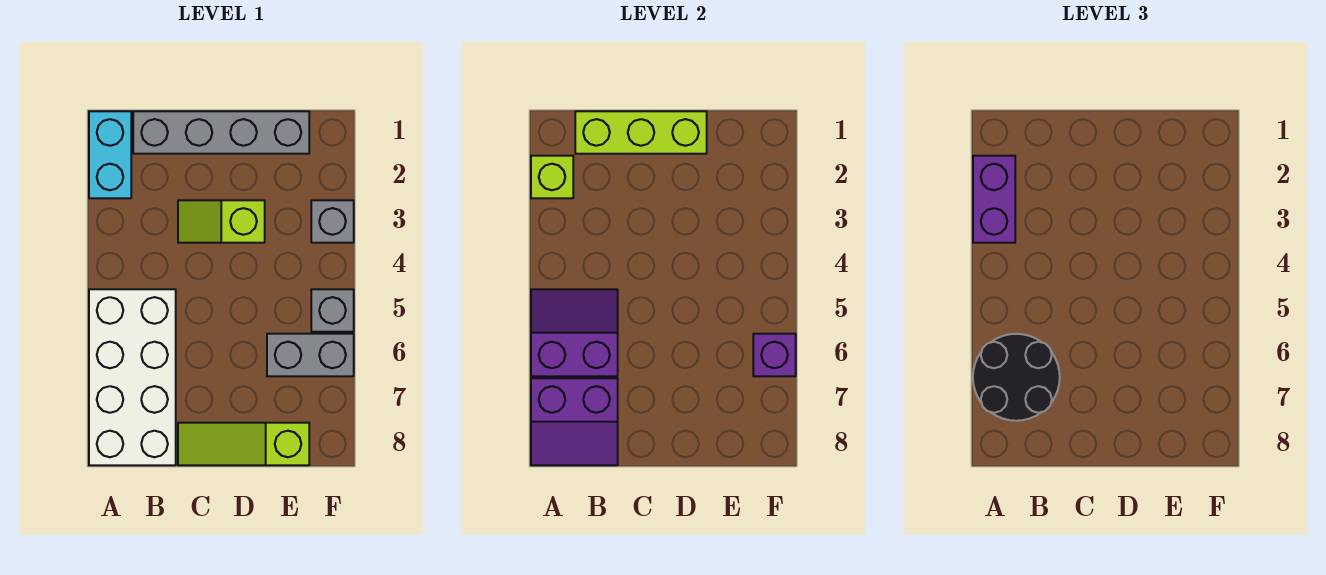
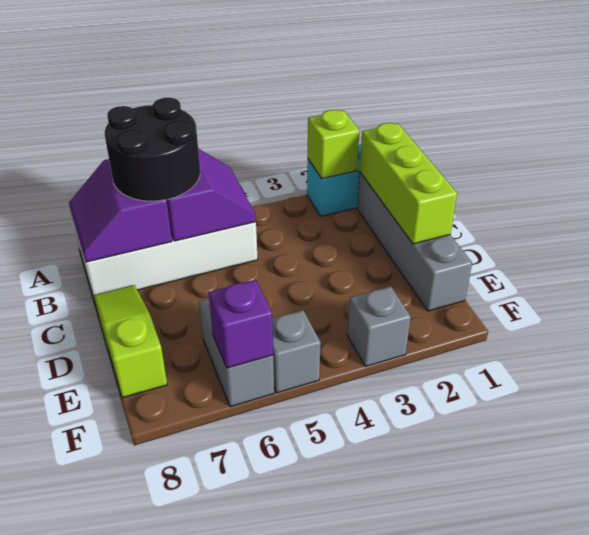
purple brick A2:A3 level 3 -> none
lime slope C3:D3 level 1 top D -> none

